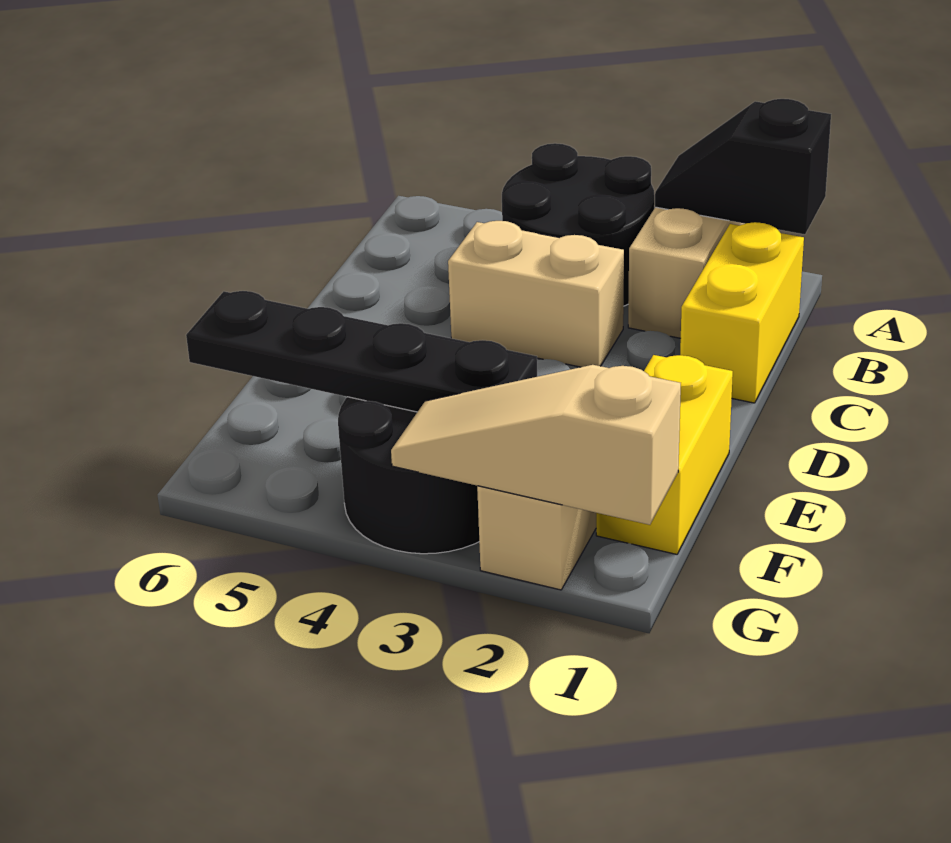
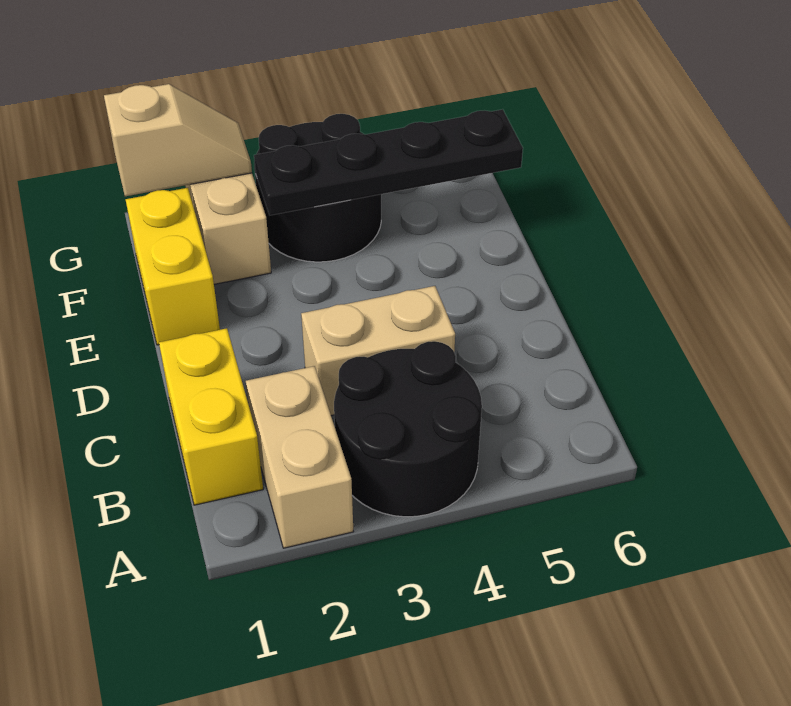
black slope A1:A2 level 2 top 1 -> none
tan slope G1:G3 level 2 top 1 -> tan slope G1:G2 level 2 top 1

